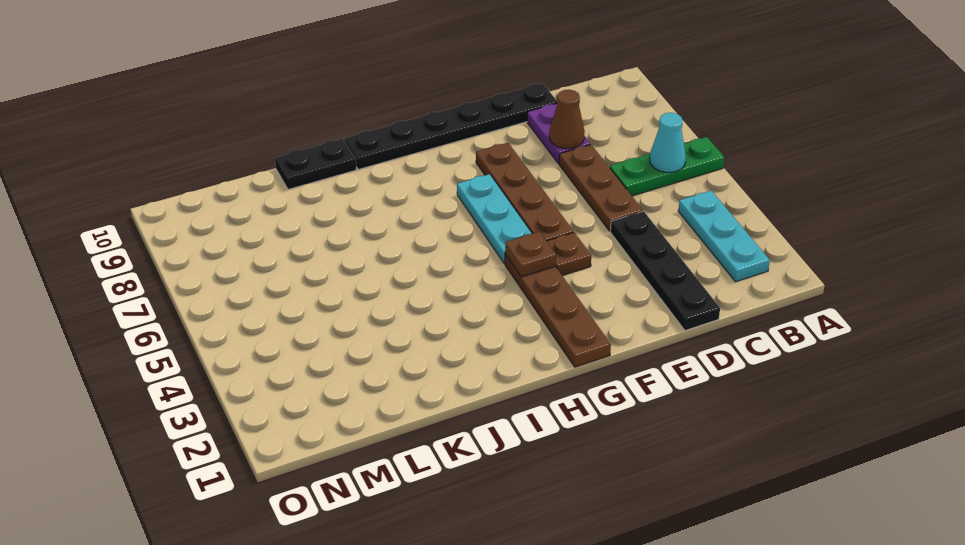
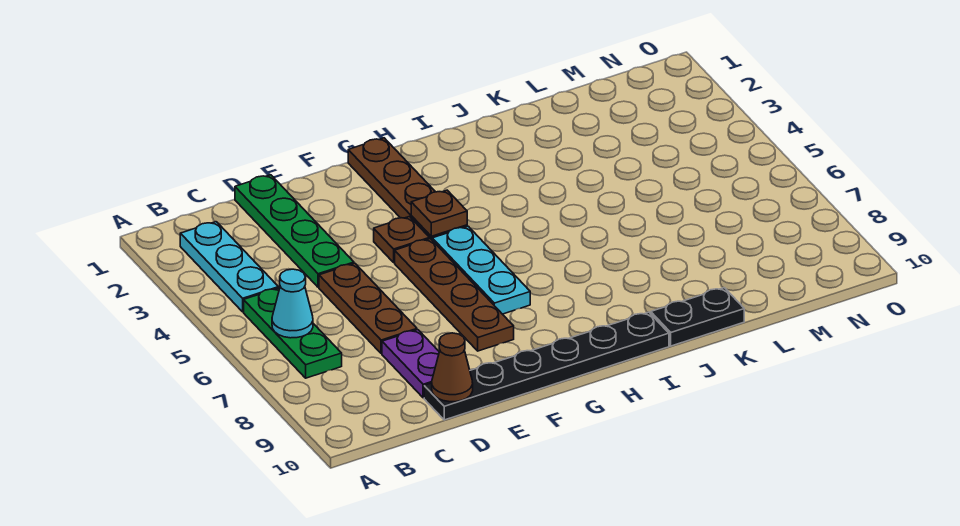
green plate A6:C6 level 1 -> green plate B5:B7 level 1
black plate D1:D4 level 1 -> green plate D1:D4 level 1
brown cone D8 level 2 -> brown cone D10 level 2

